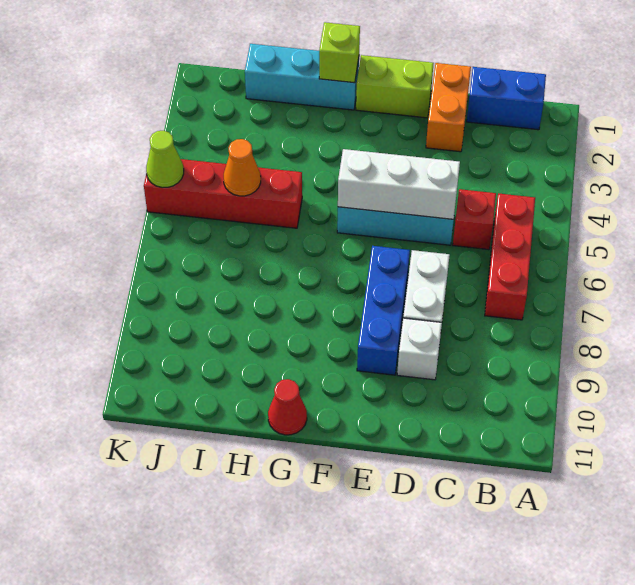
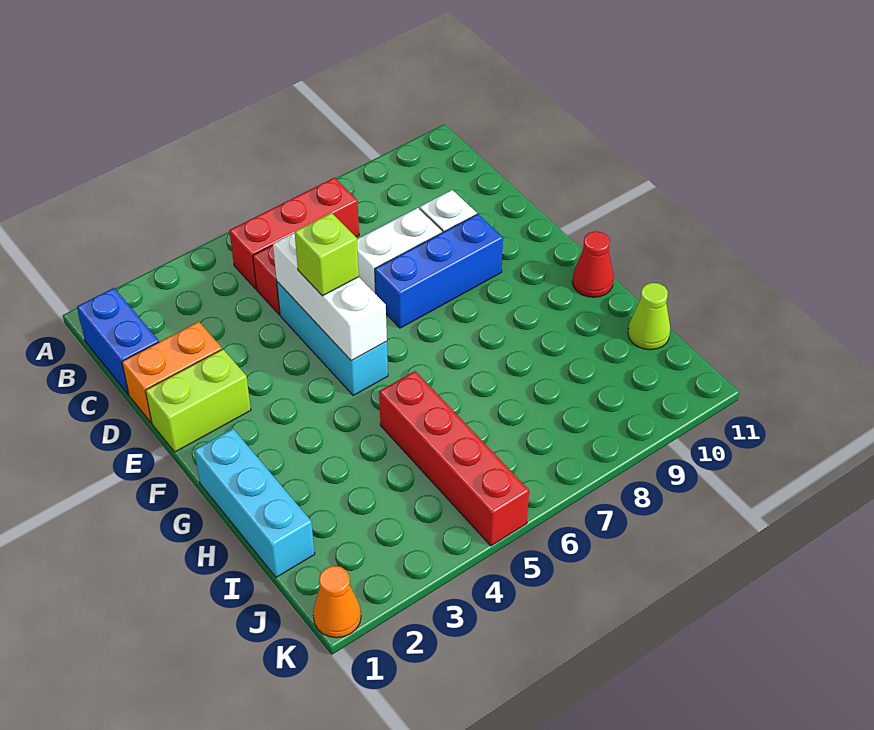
lime brick E1:F1 level 1 -> lime brick E1:E2 level 1
lime brick G1 level 2 -> lime brick E5 level 3
orange cone I5 level 2 -> orange cone K1 level 1
lime cone K5 level 2 -> lime cone I11 level 1

